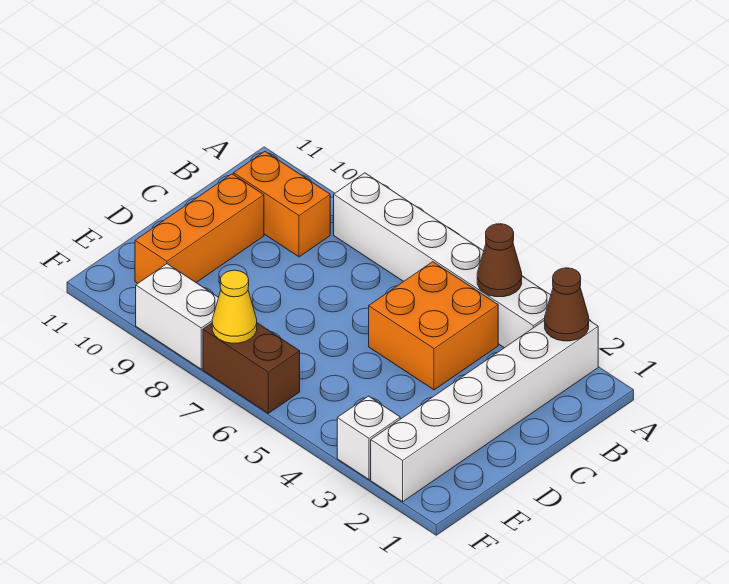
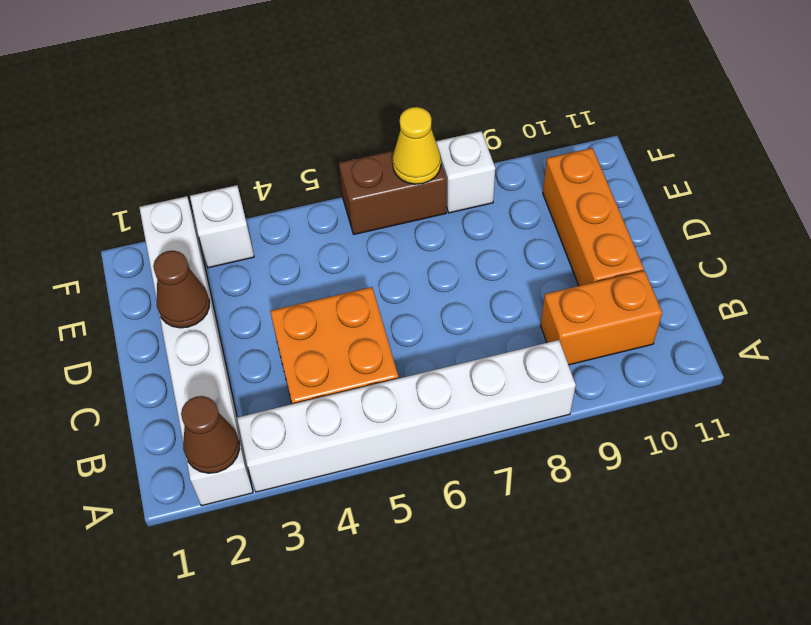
brown cone A4 level 2 -> brown cone D2 level 2
white brick F8:F9 level 1 -> white brick F8 level 1

